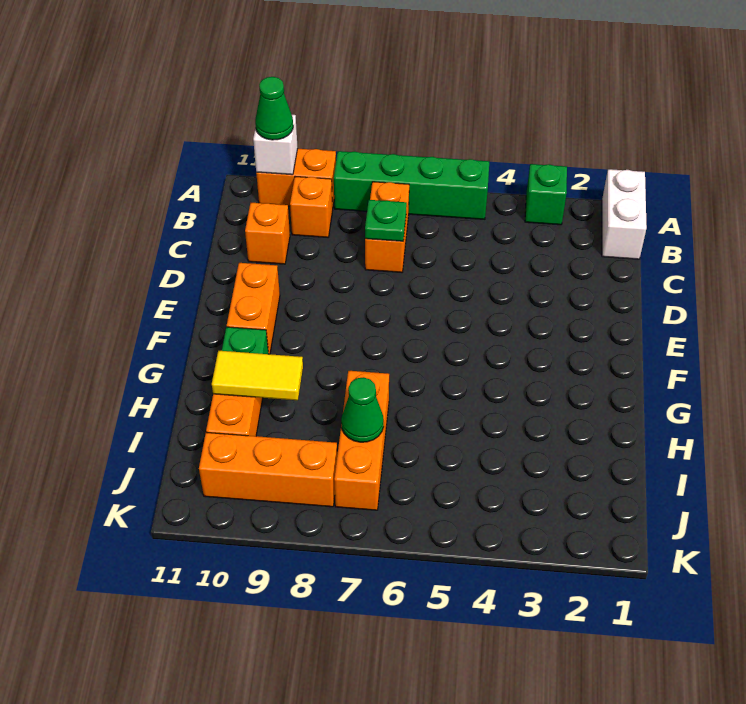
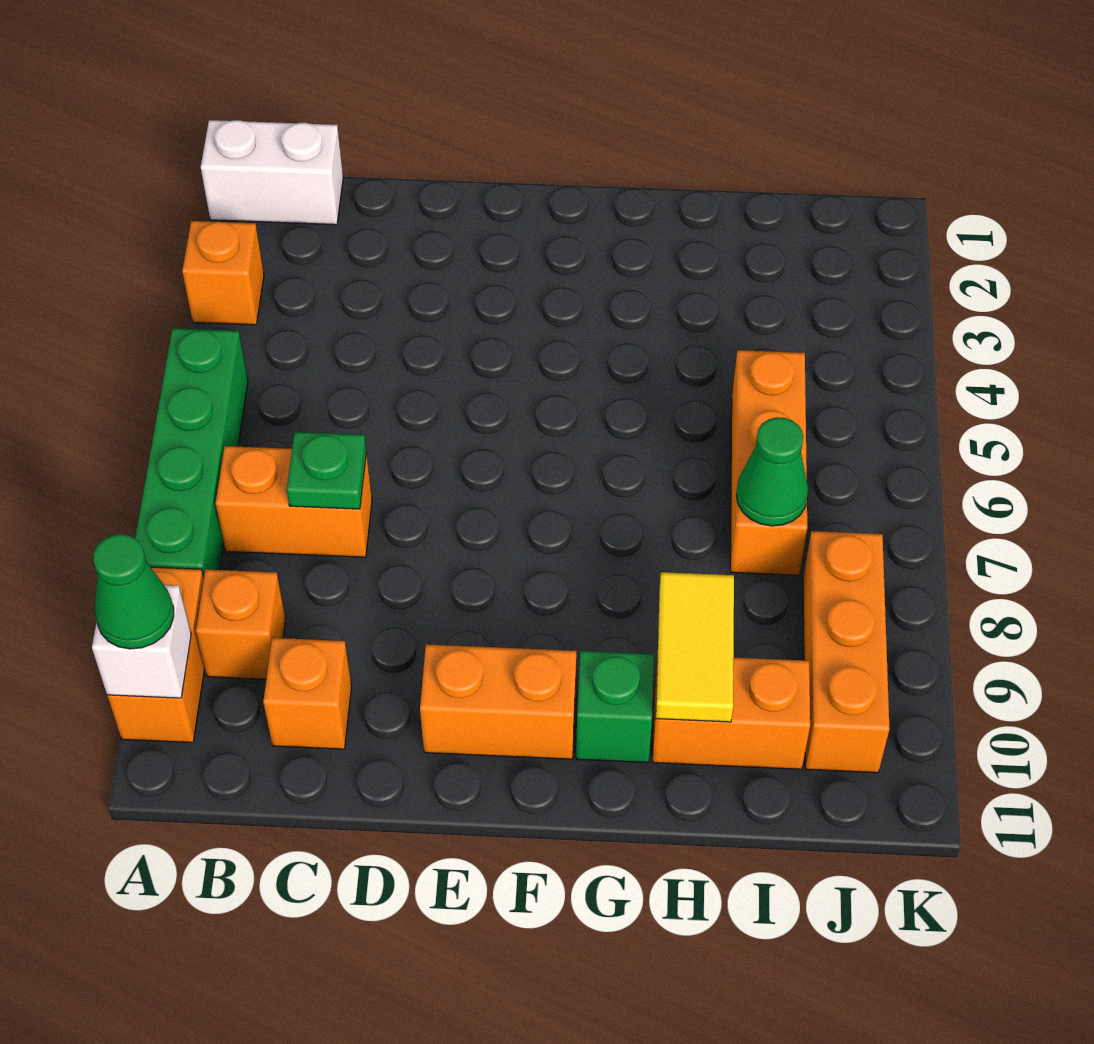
green brick A3 level 1 -> orange brick A3 level 1
orange brick H7:J7 level 1 -> orange brick I5:I7 level 1

